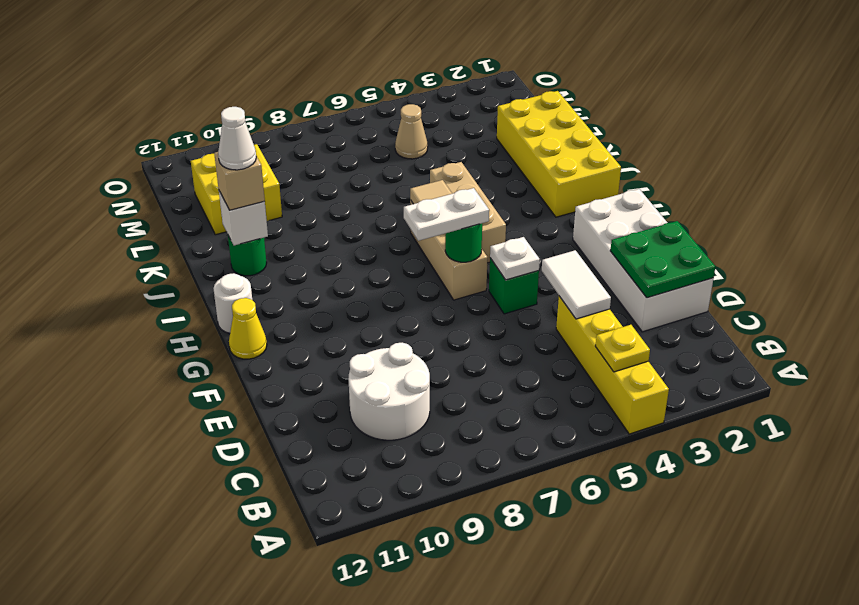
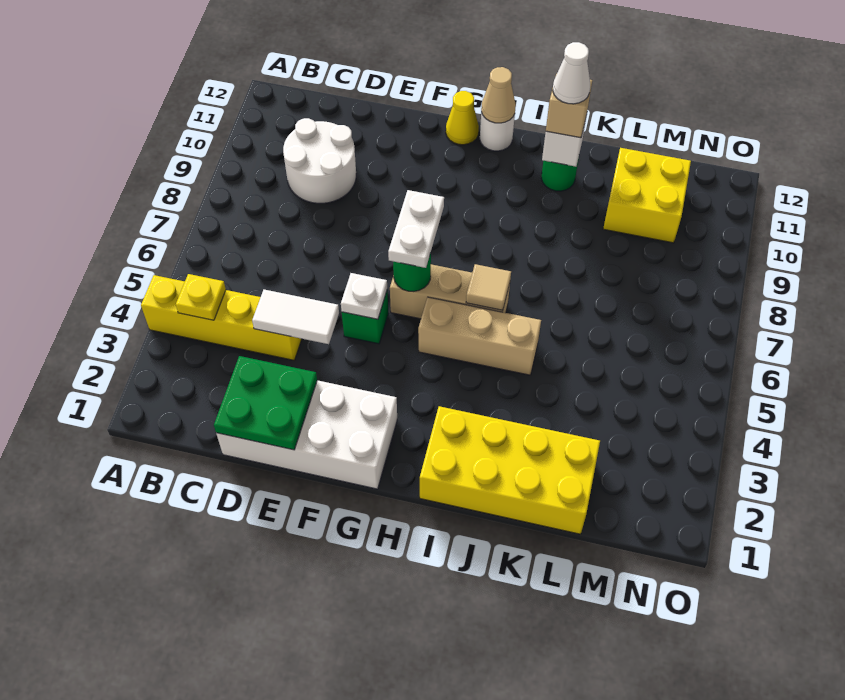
tan cone M5 level 1 -> tan cone H12 level 2

